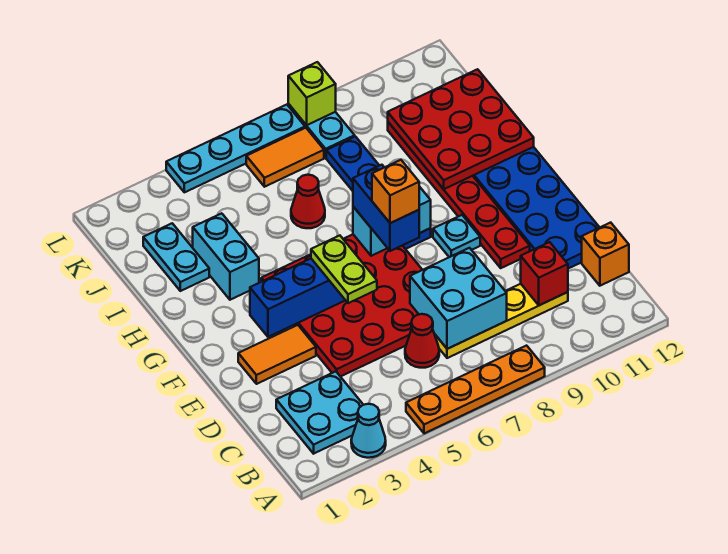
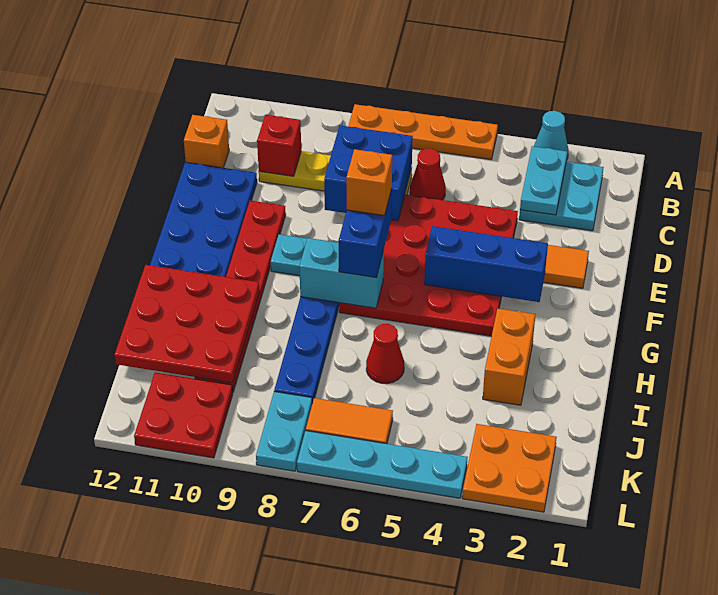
cyan brick C7:D8 level 2 -> blue brick C7:D8 level 2
lime plate E5:F5 level 3 -> none
cyan brick H3:I3 level 1 -> orange brick H3:I3 level 1
cyan plate I2:J2 level 1 -> cyan plate B3:C3 level 2
none -> orange plate K2:L3 level 1
none -> red plate K10:L11 level 1
lime brick L8 level 2 -> none

